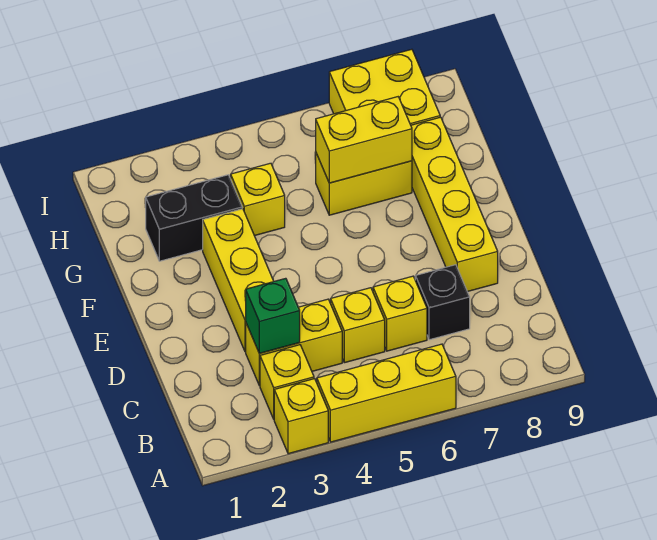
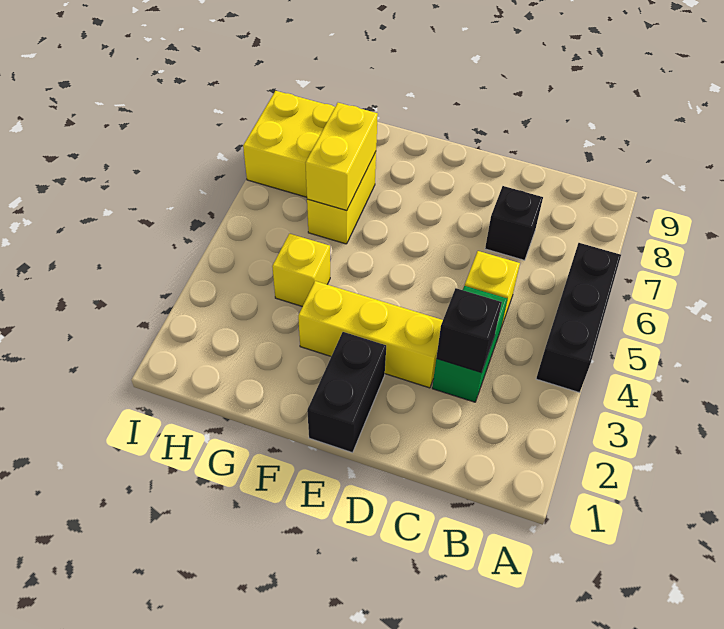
yellow brick A3 level 1 -> none
yellow brick A4:A6 level 1 -> black brick A4:A6 level 1
yellow brick B3 level 1 -> none
yellow brick C3:C4 level 1 -> green brick C3:C4 level 1
green brick C3 level 2 -> black brick C3 level 2
yellow brick C6 level 1 -> none
yellow brick D8:G8 level 1 -> none
black brick G2:G3 level 1 -> black brick E1:E2 level 1

